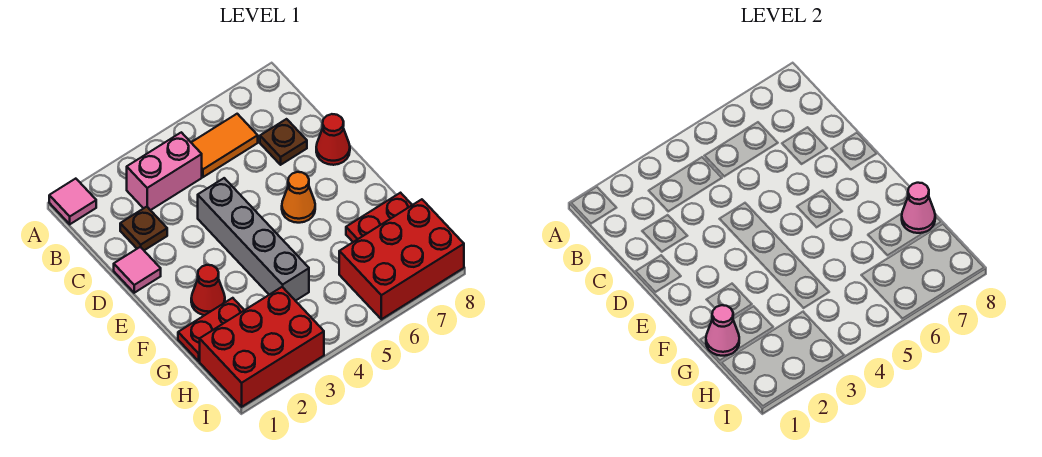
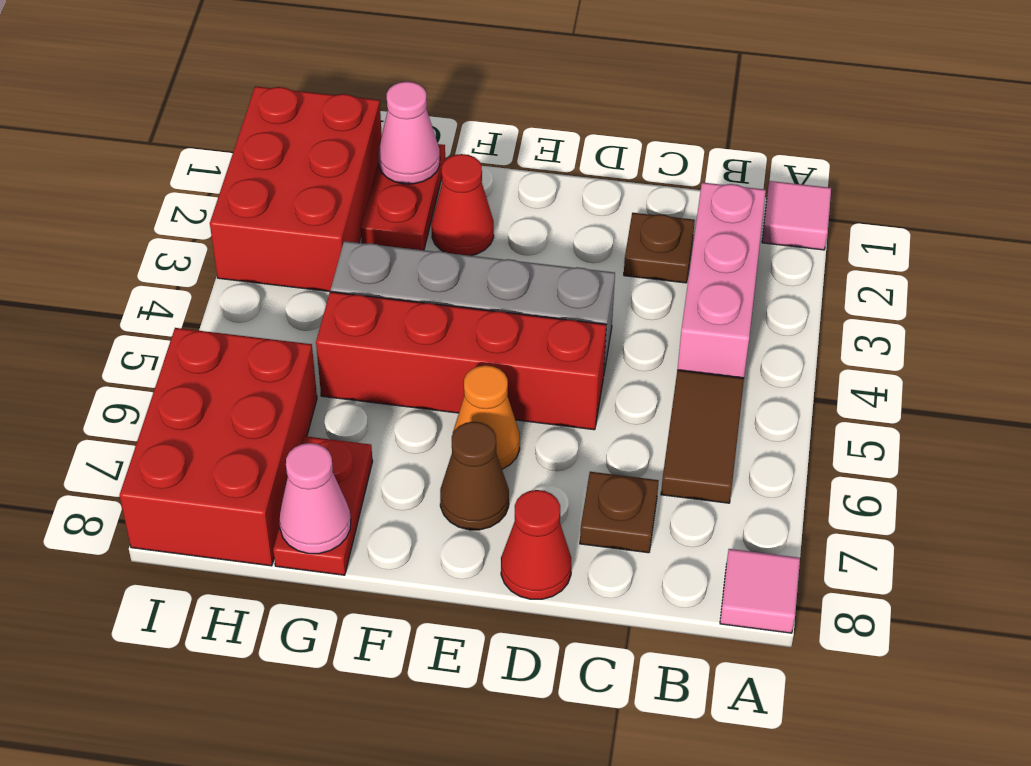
pink brick B3:B4 level 1 -> pink brick B2:B4 level 1
orange tile B5:B6 level 1 -> brown tile B5:B6 level 1
pink tile D1 level 1 -> pink tile A8 level 1
none -> red brick D5:G5 level 1
none -> brown cone E7 level 1

